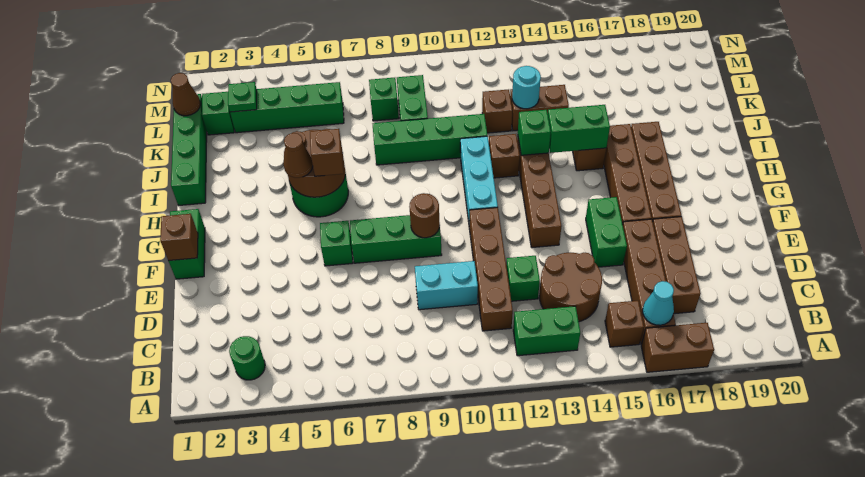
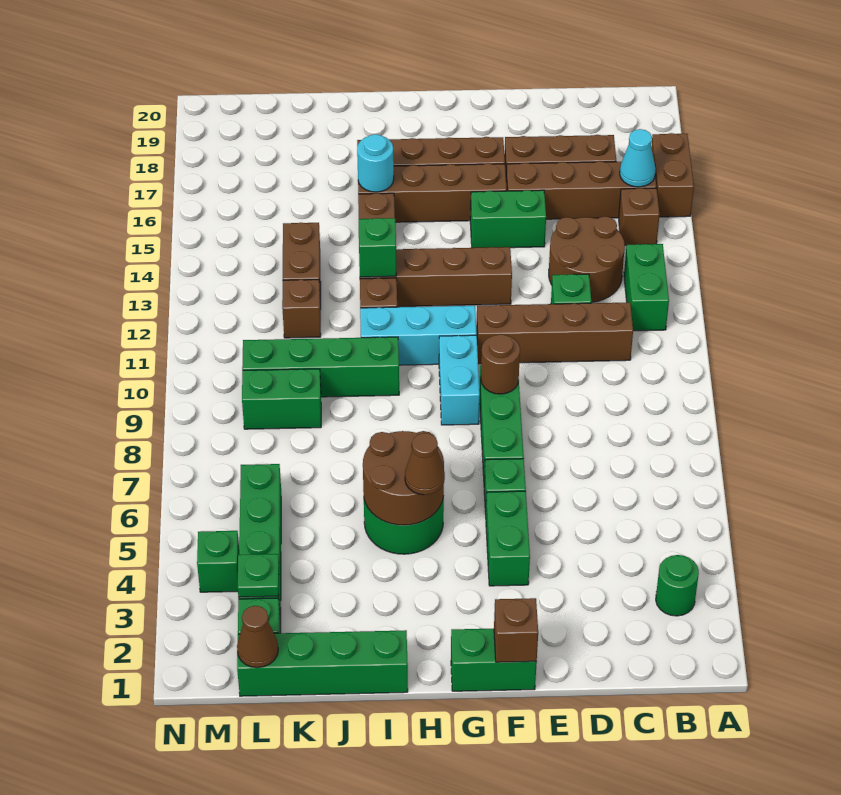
cyan brick D9:D10 level 1 -> cyan brick G9:G10 level 1
brown brick H6 level 3 -> none
green brick I14:I15 level 2 -> green brick F4:F5 level 1
green brick J8:J11 level 1 -> green brick I10:L10 level 1
cyan round brick K13 level 2 -> cyan round brick I16 level 2
green brick L8 level 1 -> green brick M4 level 1

